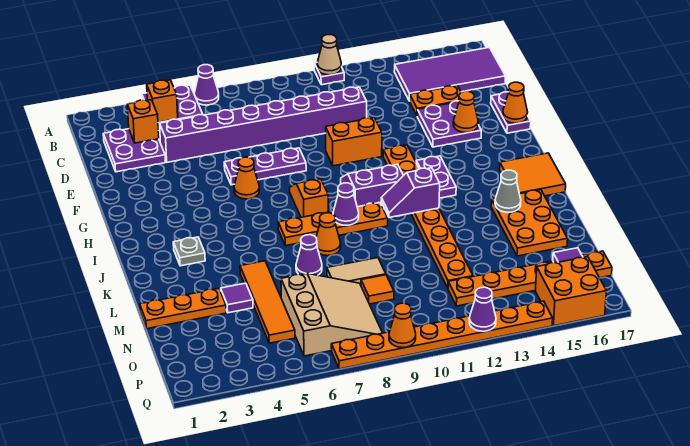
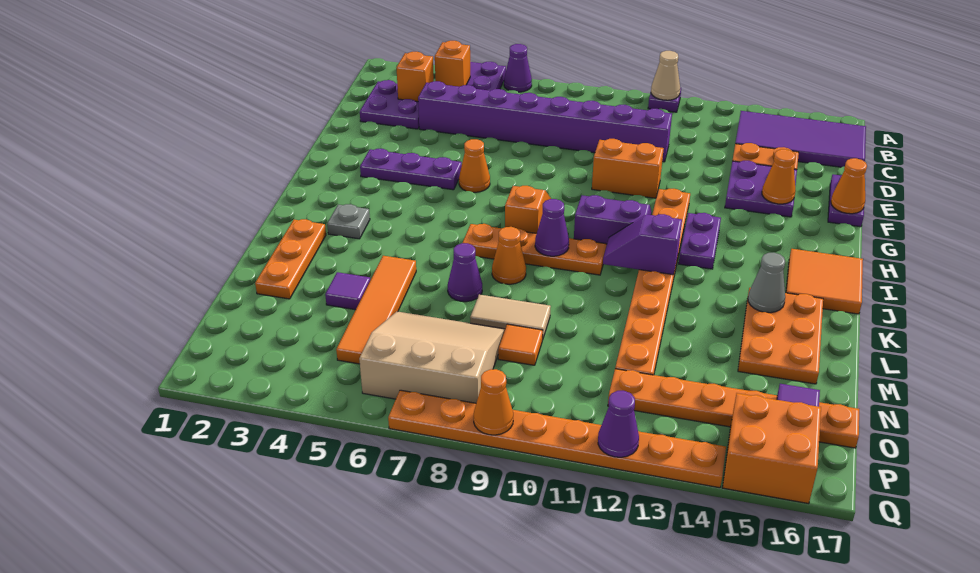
purple plate F6:F8 level 1 -> purple plate G3:G5 level 1
orange plate M1:M3 level 1 -> orange plate K2:M2 level 1
tan slope N6:P8 level 1 top 6 -> tan slope N6:P8 level 1 top P

